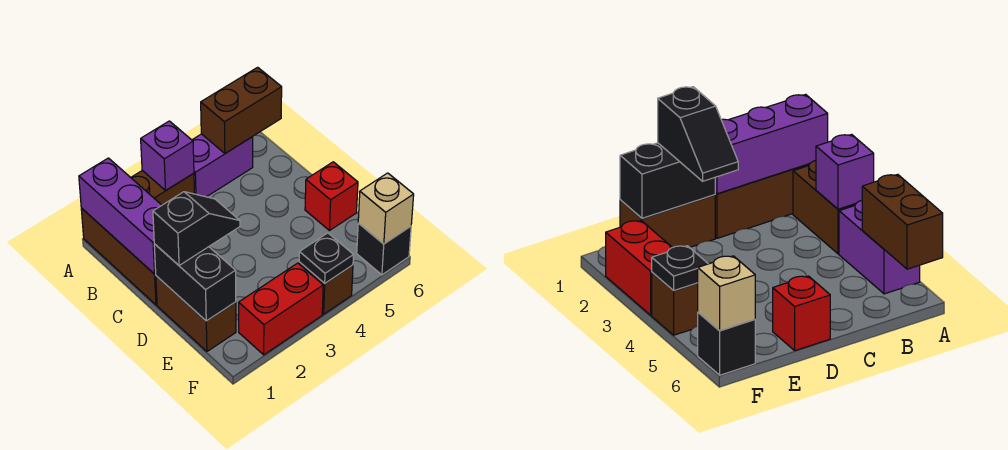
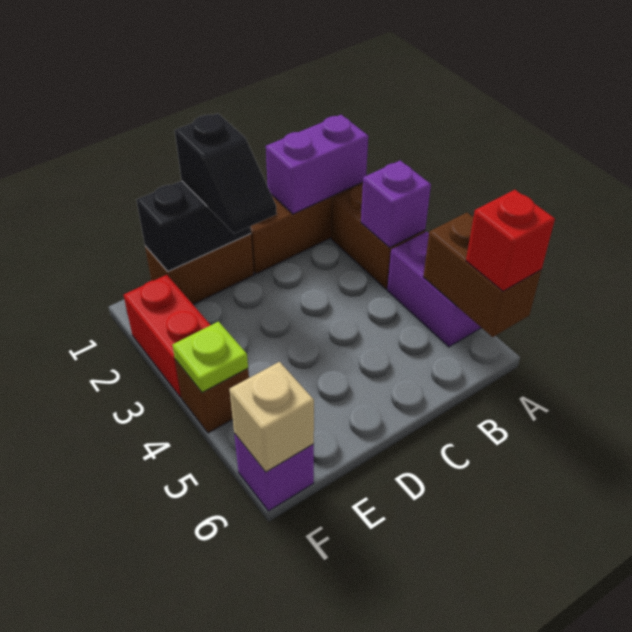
purple brick A1:C1 level 2 -> purple brick A1:B1 level 2
red brick D6 level 1 -> red brick A6 level 3
black plate F4 level 2 -> lime plate F4 level 2
black brick F6 level 1 -> purple brick F6 level 1

